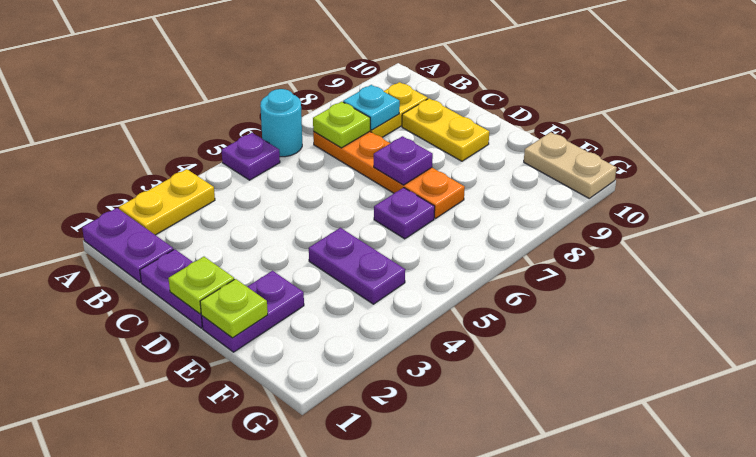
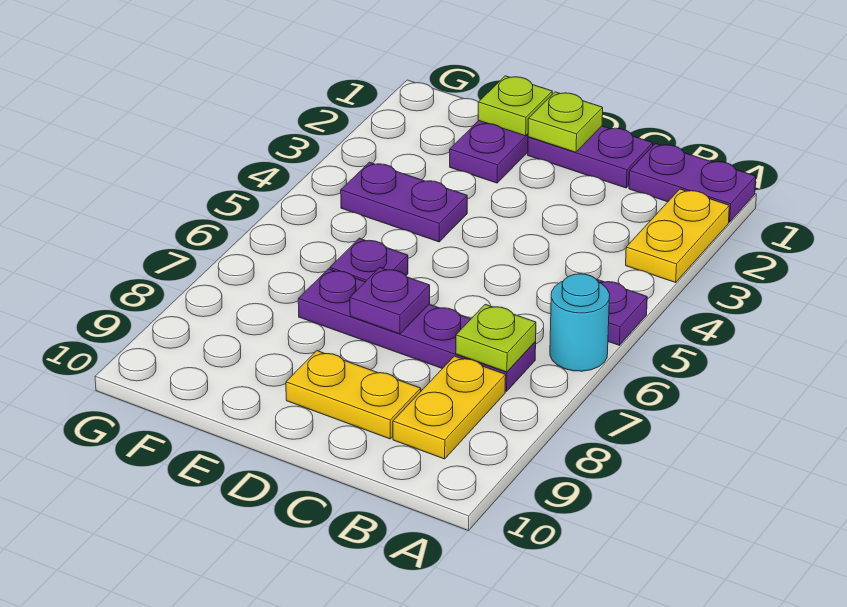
orange plate B7:E7 level 1 -> purple plate B7:E7 level 1
cyan plate B8 level 2 -> none
tan plate F10:G10 level 1 -> none

